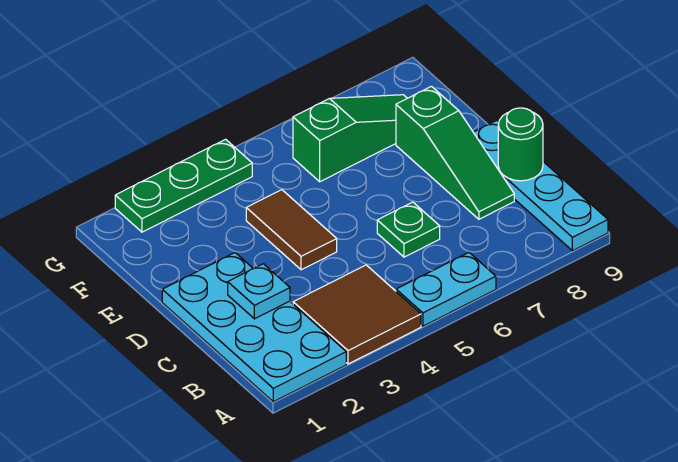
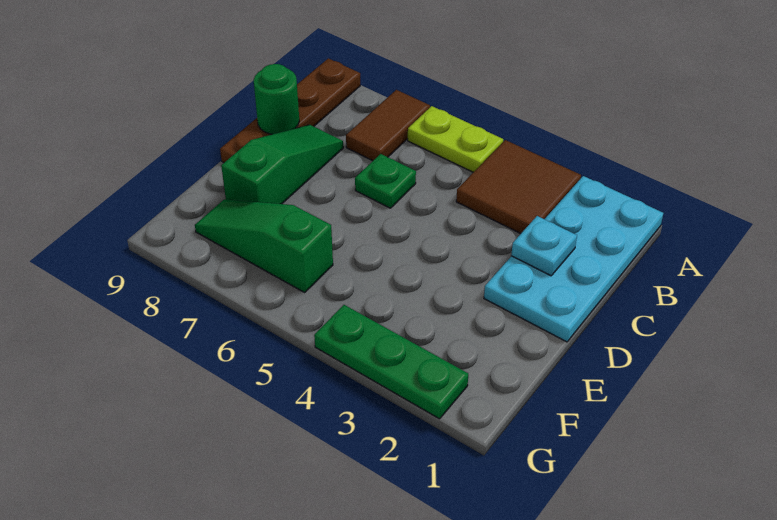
cyan plate A5:A6 level 1 -> lime plate A5:A6 level 1
cyan plate A9:D9 level 1 -> brown plate A9:D9 level 1
brown tile D4:E4 level 1 -> brown tile A7:B7 level 1

